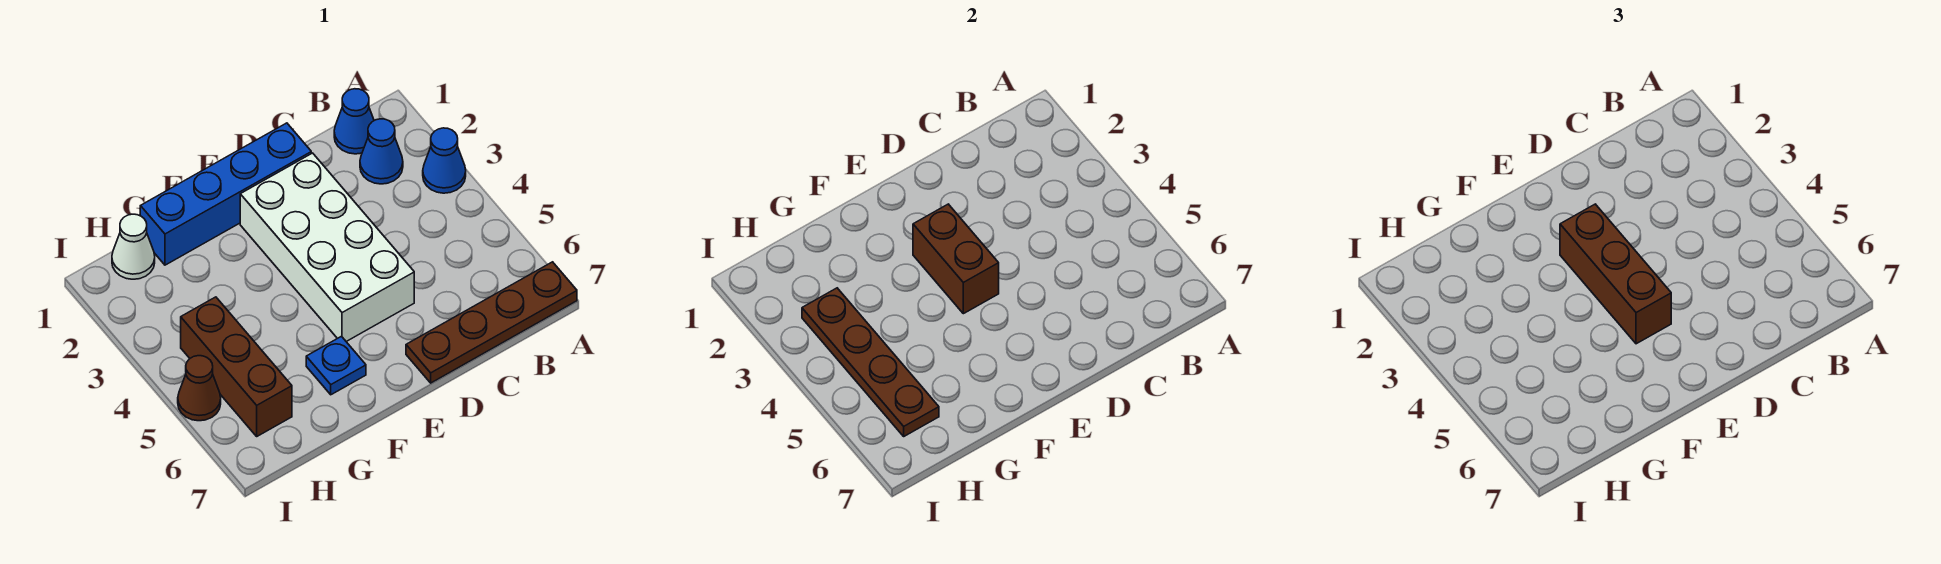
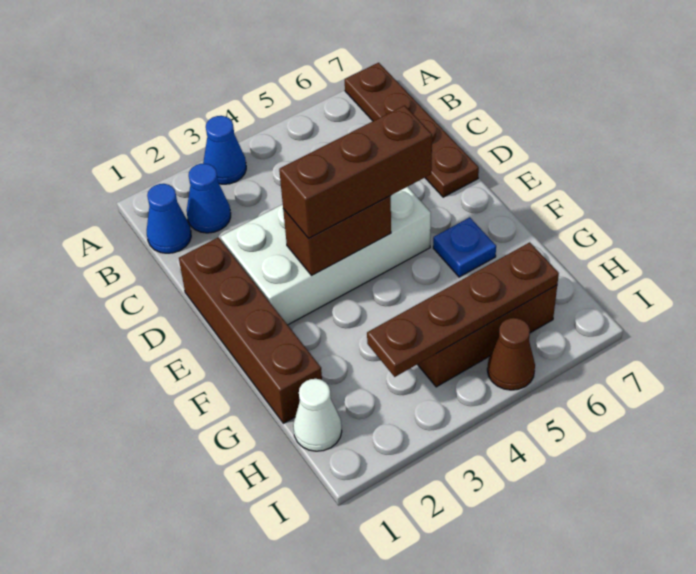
blue brick D1:G1 level 1 -> brown brick D1:G1 level 1

